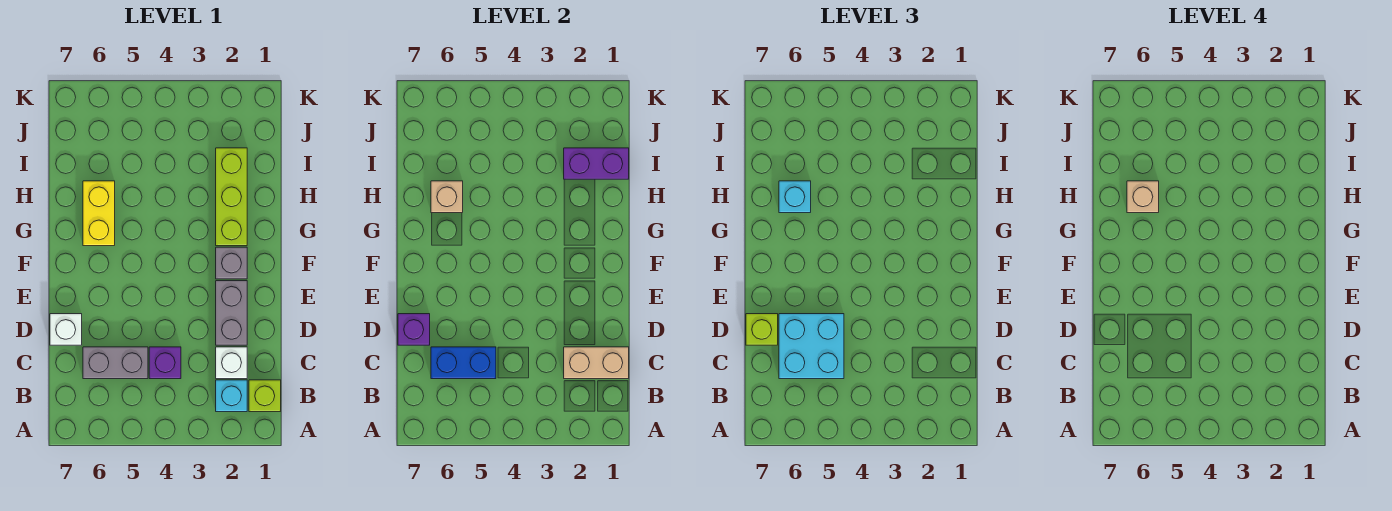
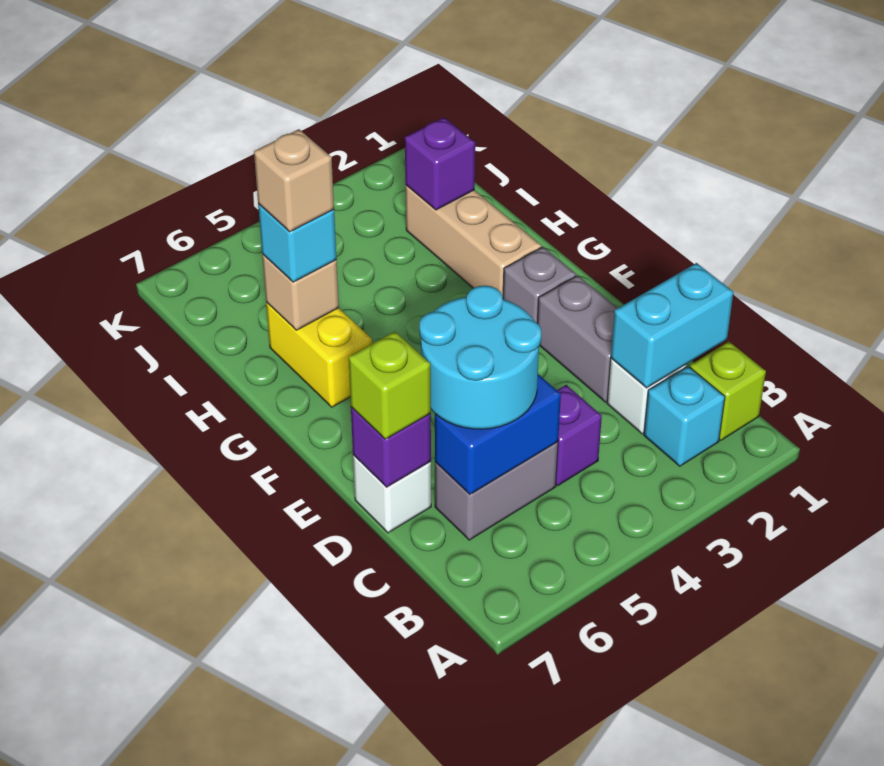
tan brick C1:C2 level 2 -> cyan brick C1:C2 level 2
cyan brick C5:D6 level 3 -> cyan round brick C5:D6 level 3
lime brick G2:I2 level 1 -> tan brick G2:I2 level 1
purple brick I1:I2 level 2 -> purple brick I2 level 2

